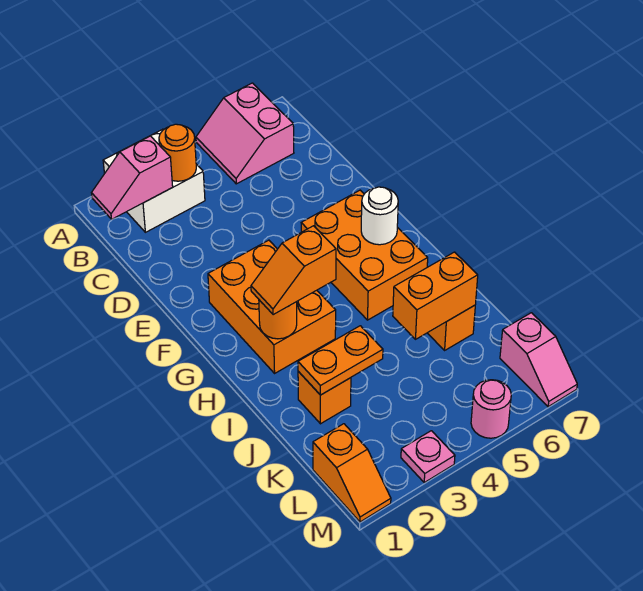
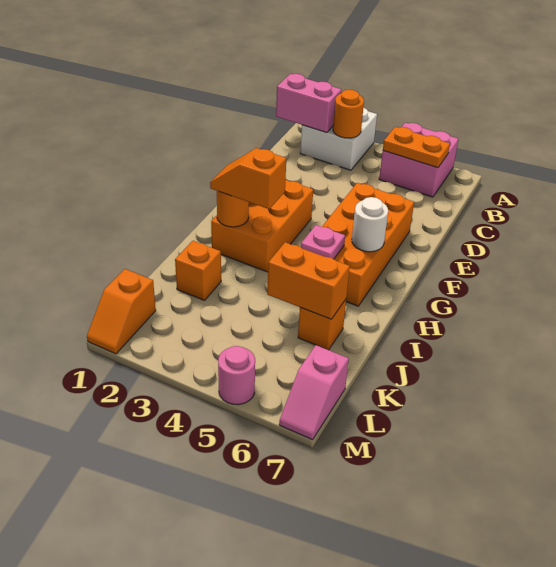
pink slope A5:B6 level 1 top 6 -> pink brick A5:B6 level 1
pink slope B1:B2 level 2 top 2 -> pink brick B1:B2 level 2
orange brick F5:H6 level 1 -> orange brick E5:H6 level 1
orange plate J2:J3 level 2 -> orange plate B5:B6 level 2
pink plate M3 level 1 -> pink plate H5 level 2

